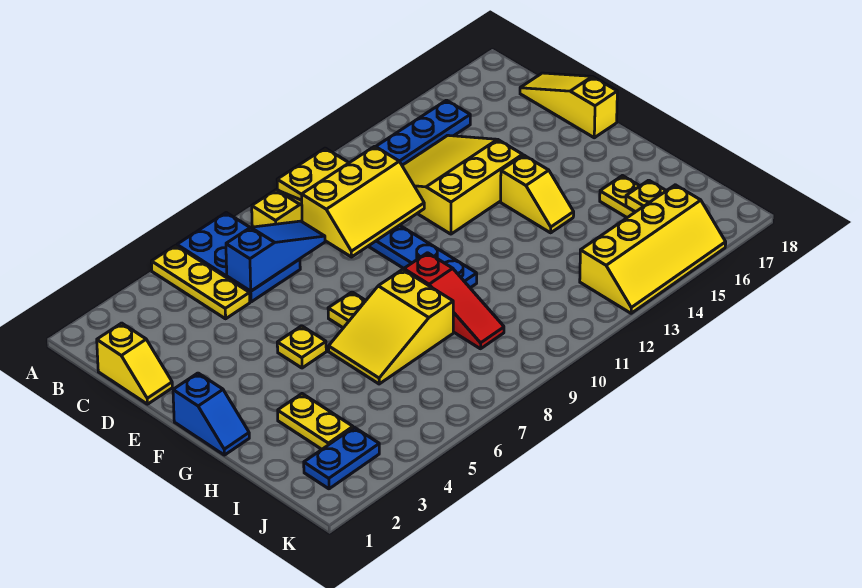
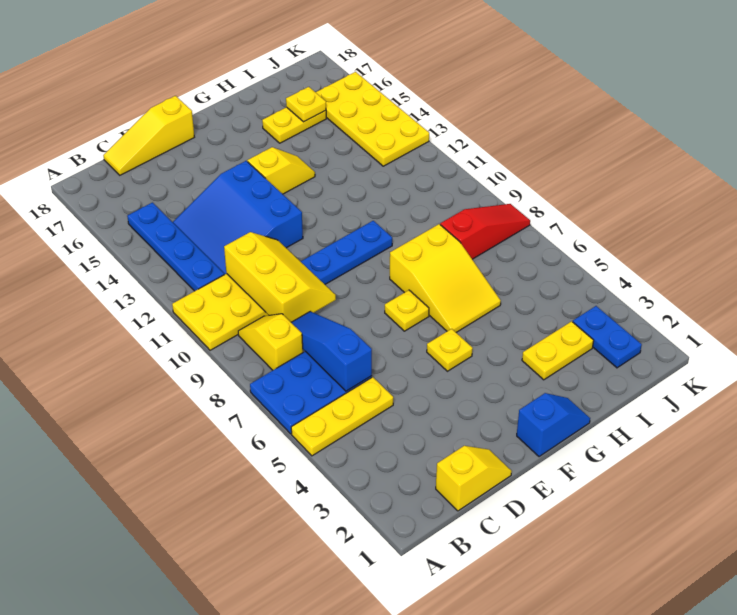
yellow slope C12:E14 level 1 top E -> blue slope C12:E14 level 1 top E
red slope G9:I9 level 1 top G -> red slope I8:K8 level 1 top I
yellow slope J13:K16 level 1 top J -> yellow plate J13:K16 level 1

